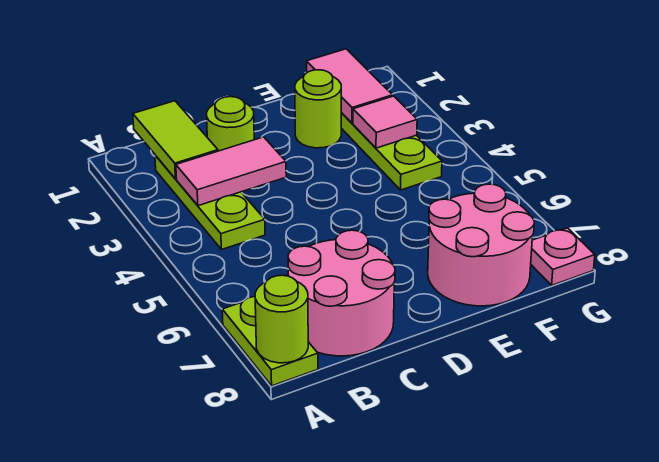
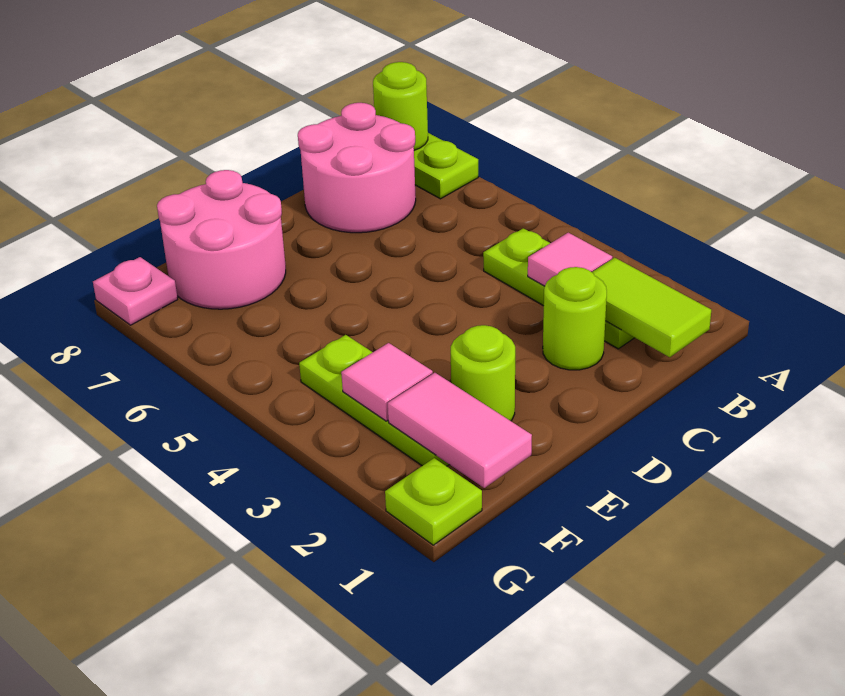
pink tile B3:C3 level 2 -> pink tile B3 level 2
none -> lime plate G1 level 1

